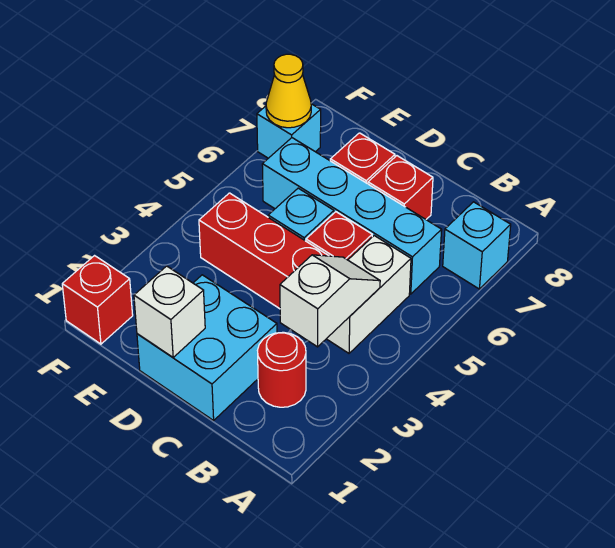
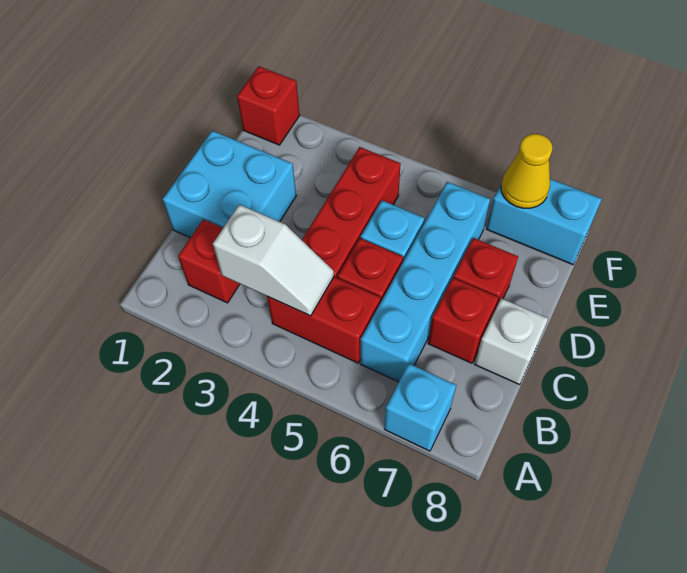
red round brick B2 level 1 -> red brick B2 level 1
white brick B4:B5 level 1 -> red brick B4:B5 level 1
white brick D1 level 2 -> white brick C8 level 1
cyan brick F7 level 1 -> cyan brick F7:F8 level 1

